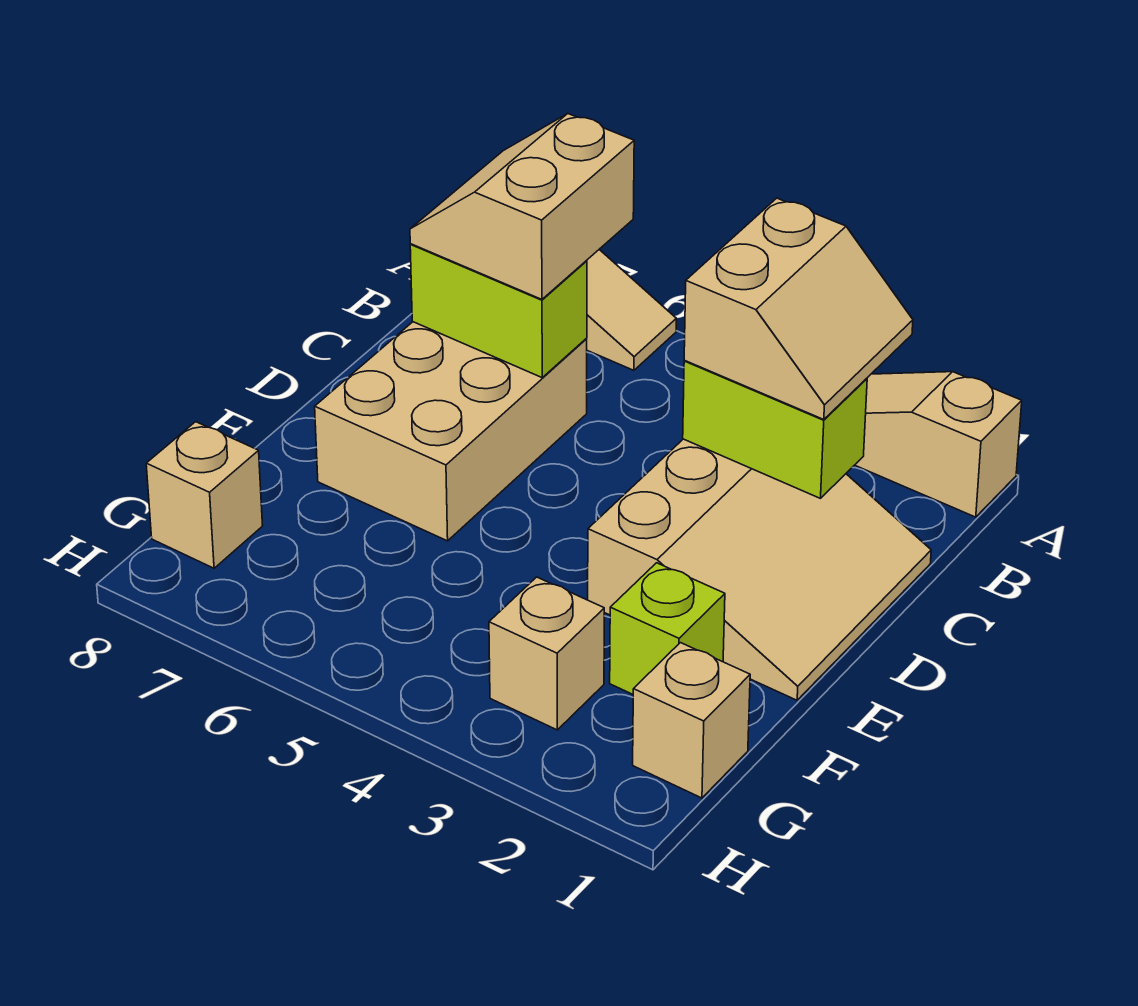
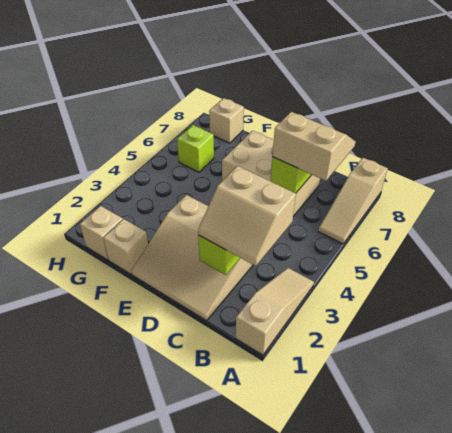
lime brick F2 level 1 -> lime brick G6 level 1
tan brick G3 level 1 -> tan brick F1 level 1

